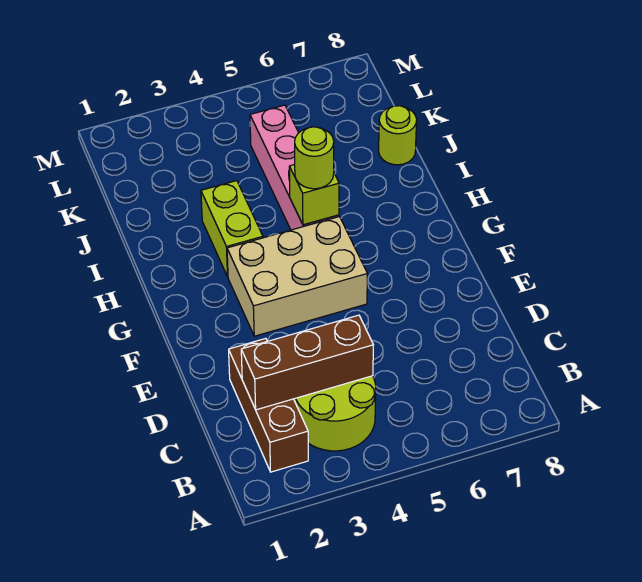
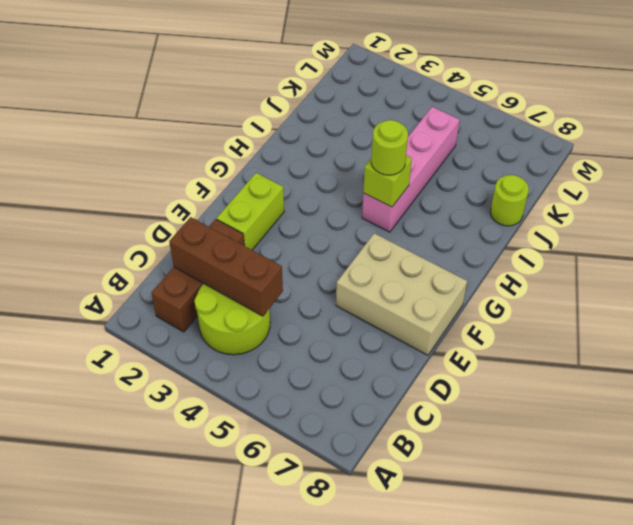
tan brick F3:G5 level 1 -> tan brick E6:F8 level 1
lime brick H3:I3 level 1 -> lime brick E2:F2 level 1

